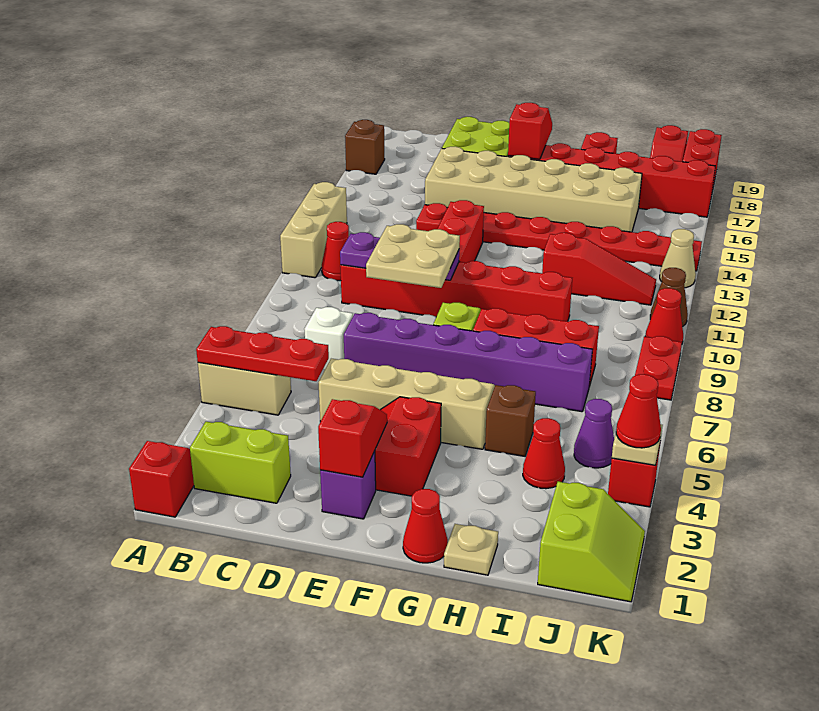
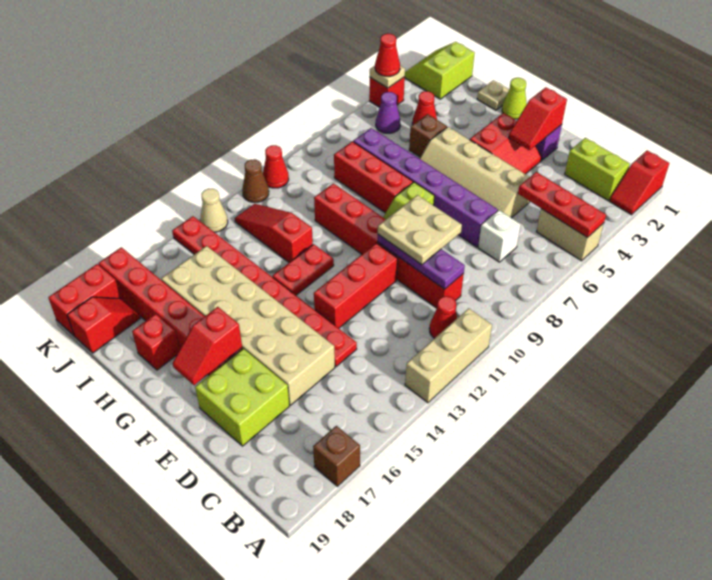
red cone G1 level 1 -> lime cone G1 level 1
red plate K8:K9 level 1 -> red plate G12:G13 level 1

